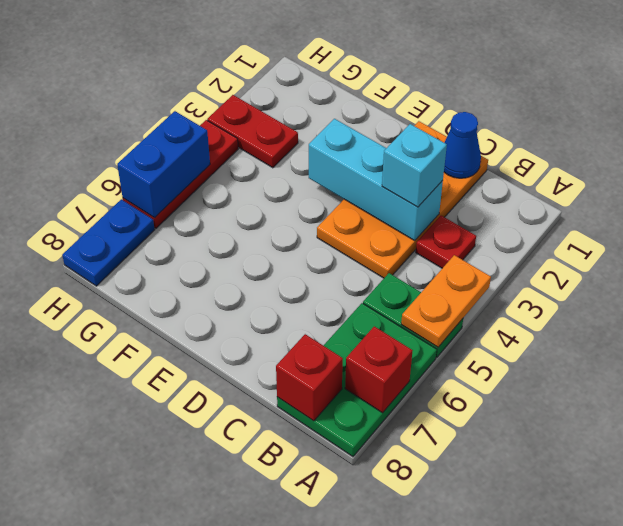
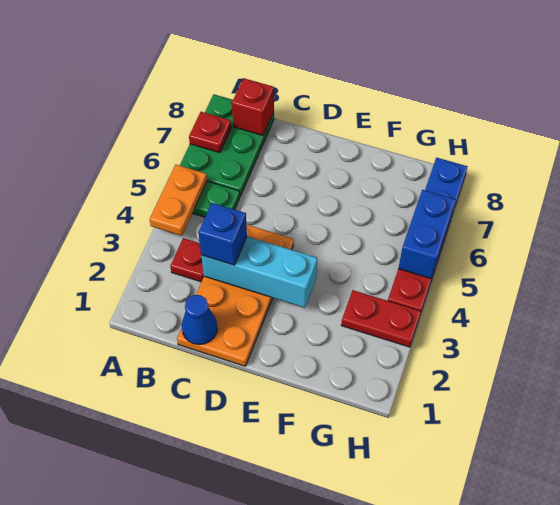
red brick A7 level 2 -> red plate A7 level 2
cyan brick C3 level 3 -> blue brick C3 level 3

